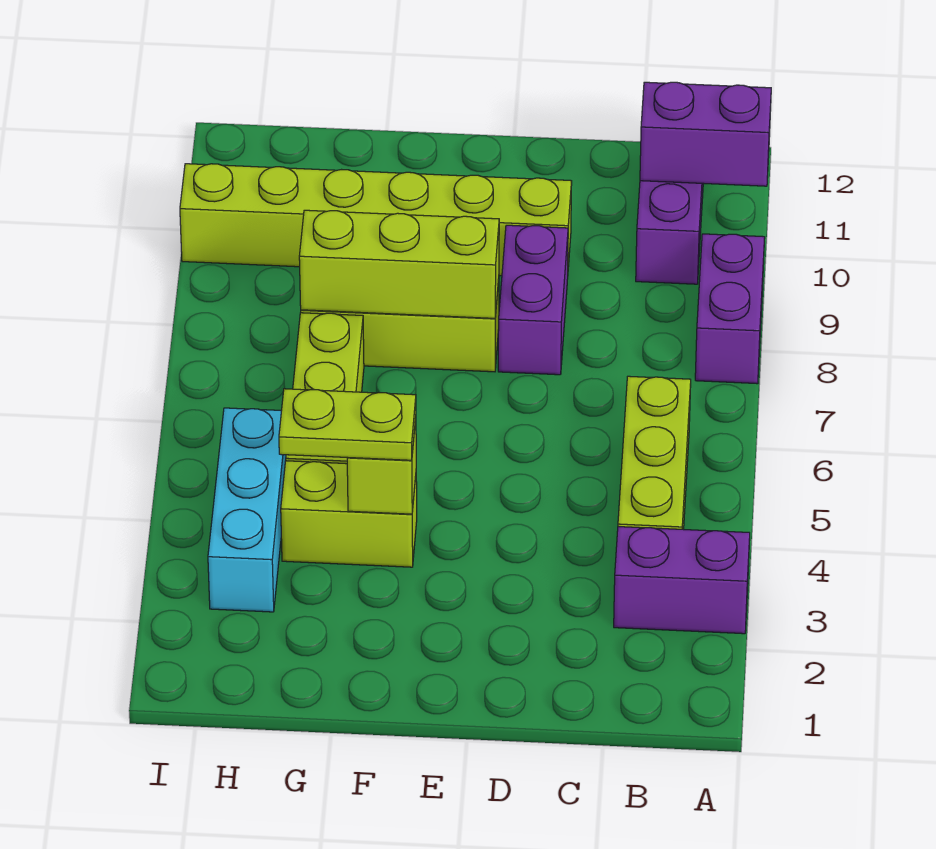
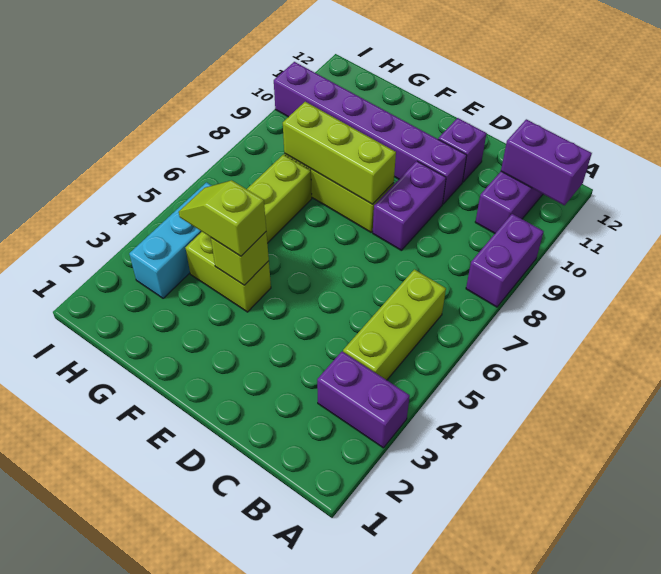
lime brick D10:I10 level 1 -> purple brick D10:I10 level 1
none -> purple brick D11 level 1
lime plate F4:G4 level 3 -> lime slope F4:G4 level 3 top F

